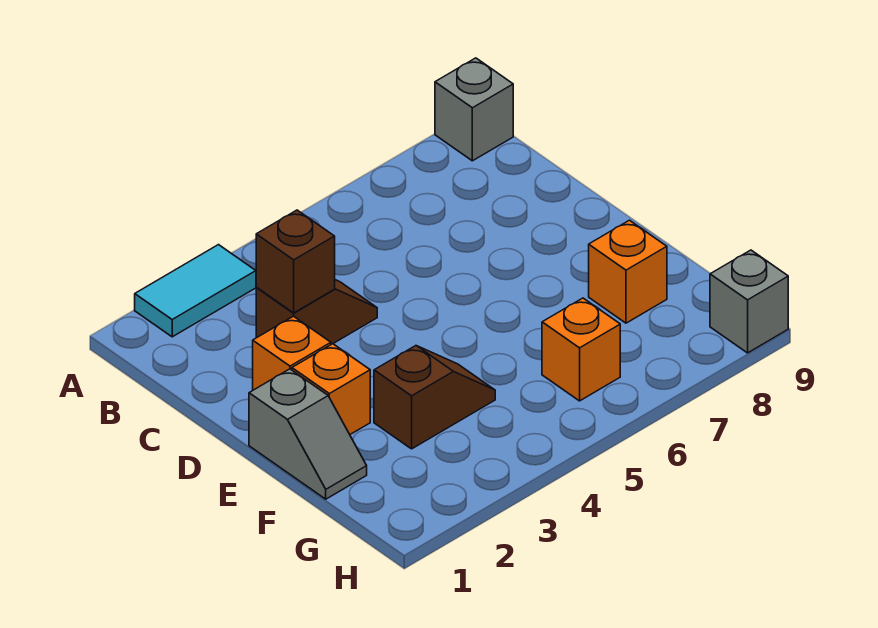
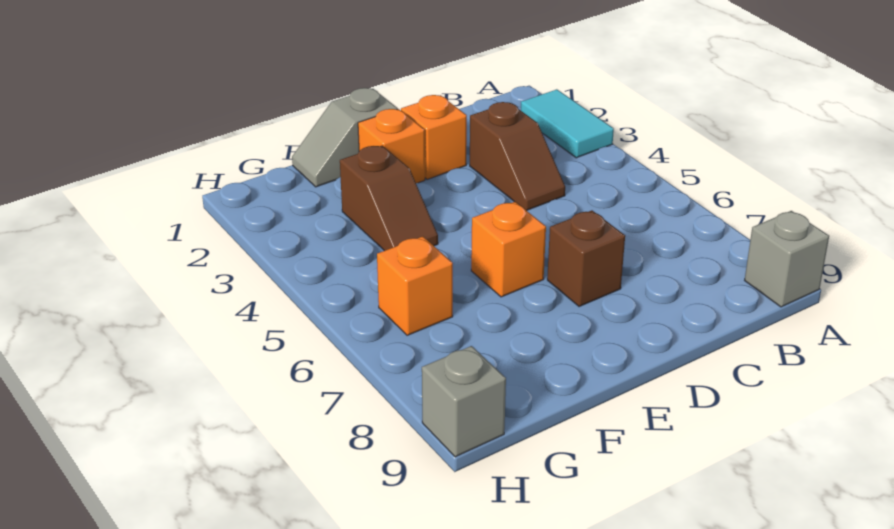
brown brick C3 level 2 -> brown brick D7 level 1
orange brick F8 level 1 -> orange brick E6 level 1

